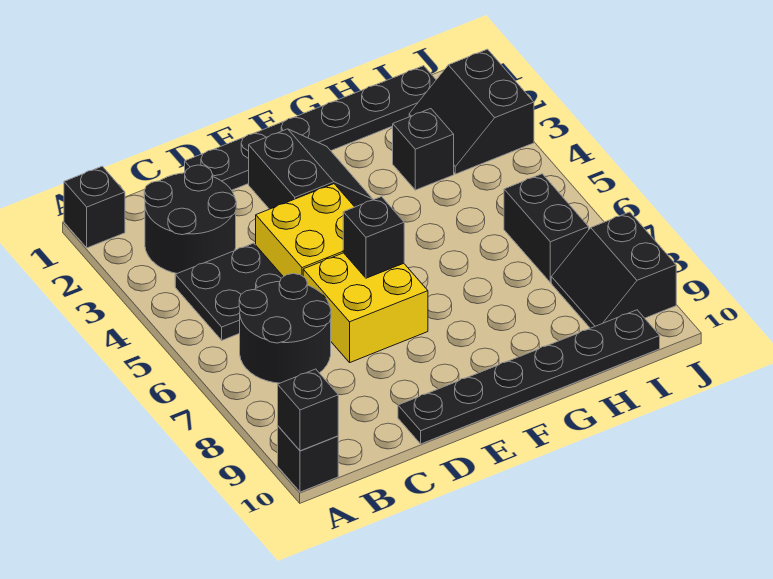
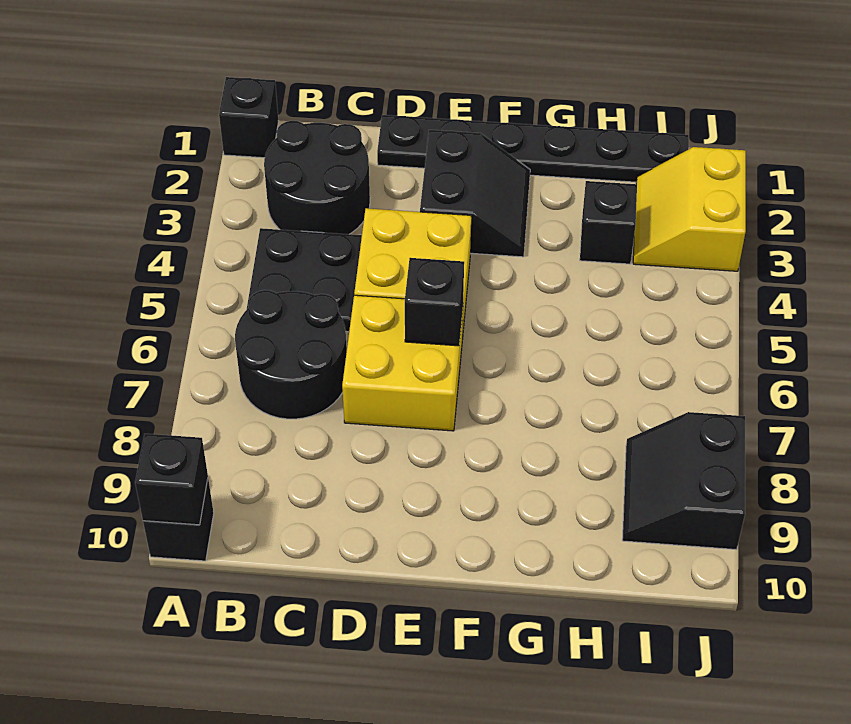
black plate D10:I10 level 1 -> none
black slope I2:J3 level 1 top J -> yellow slope I2:J3 level 1 top J
black brick I6:I7 level 1 -> none

